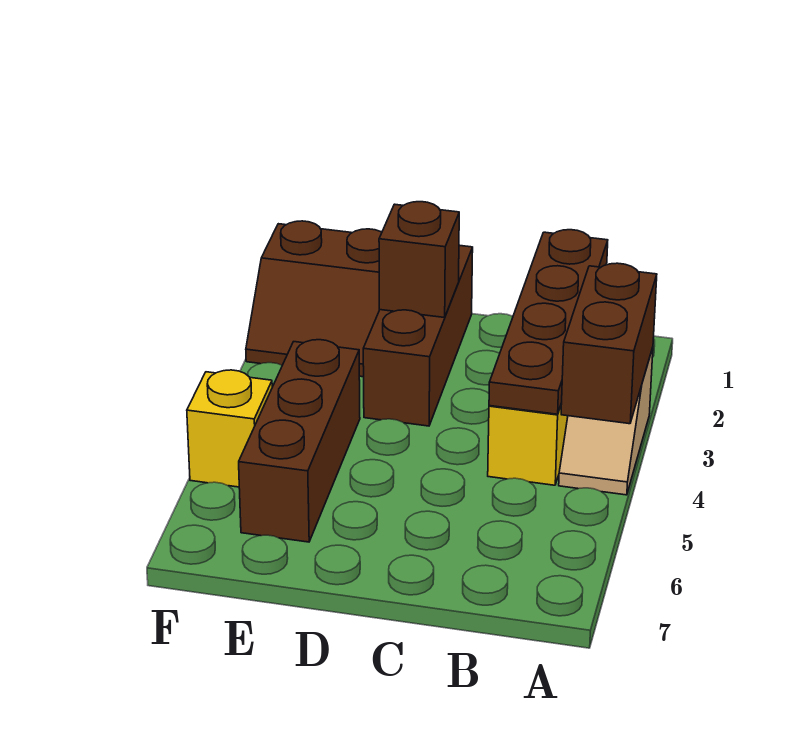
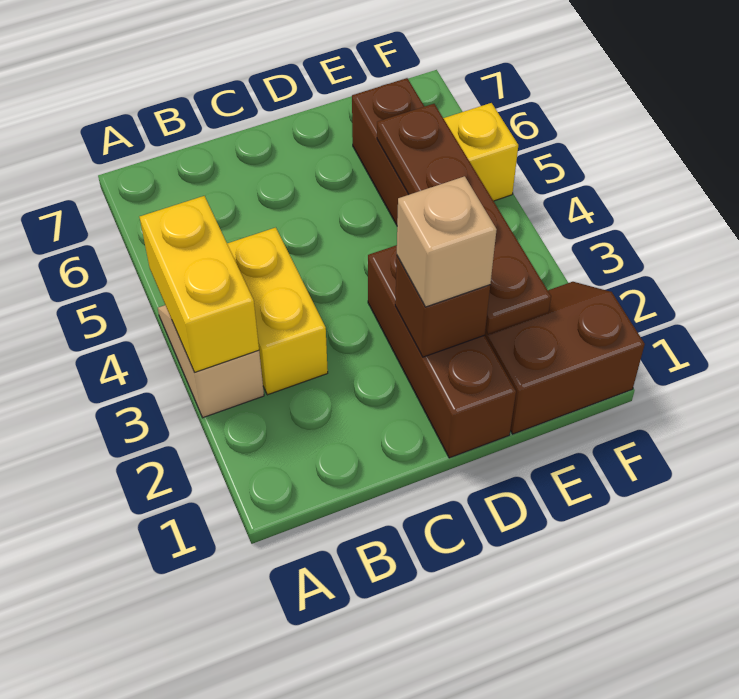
brown brick A3:A4 level 2 -> yellow brick A3:A4 level 2
brown plate B1:B4 level 2 -> brown plate E2:E5 level 2
none -> tan brick D2 level 3

